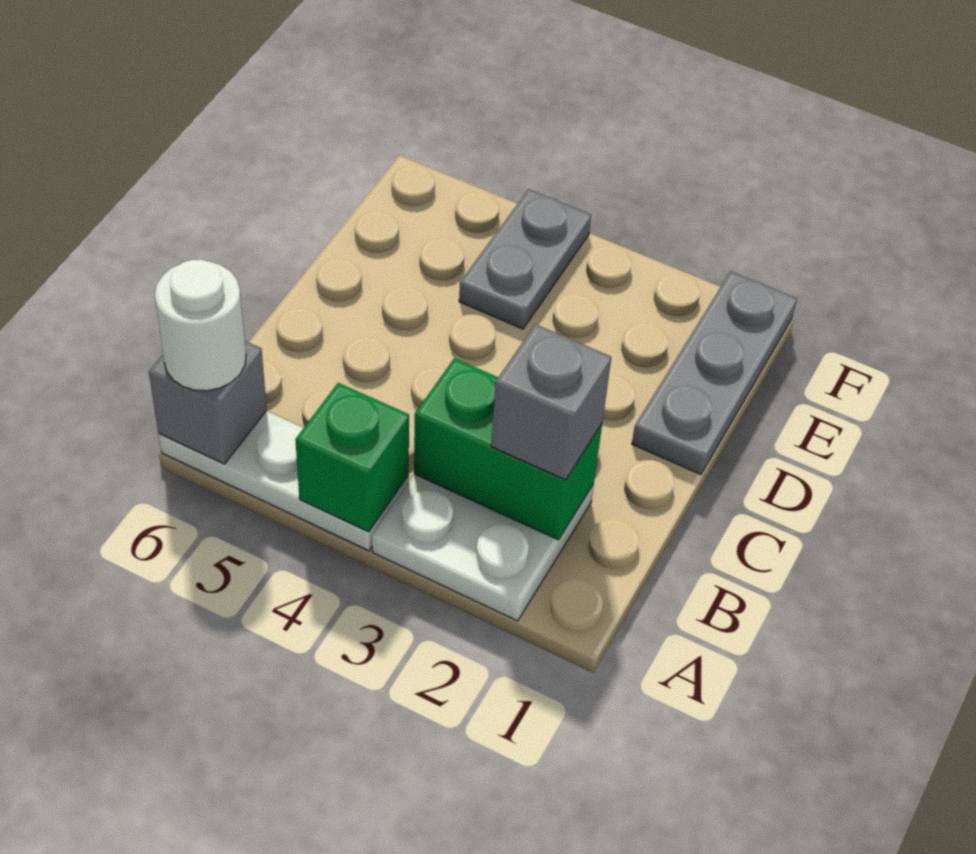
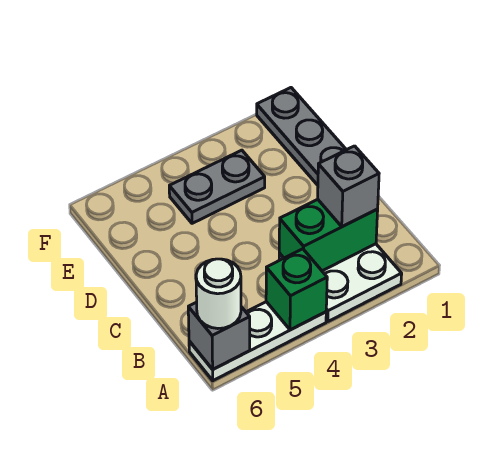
grey plate E4:F4 level 1 -> grey plate E3:E4 level 1

